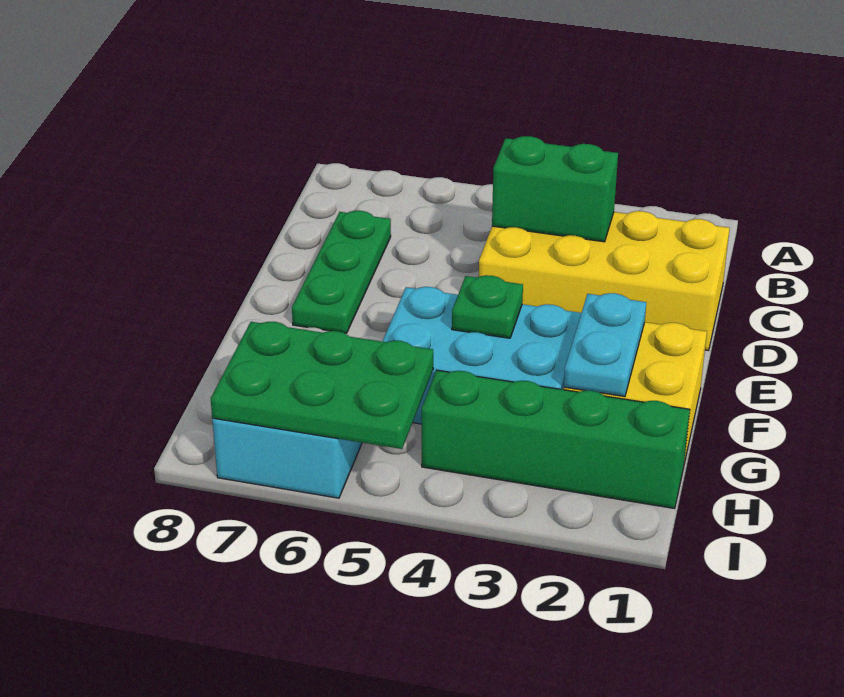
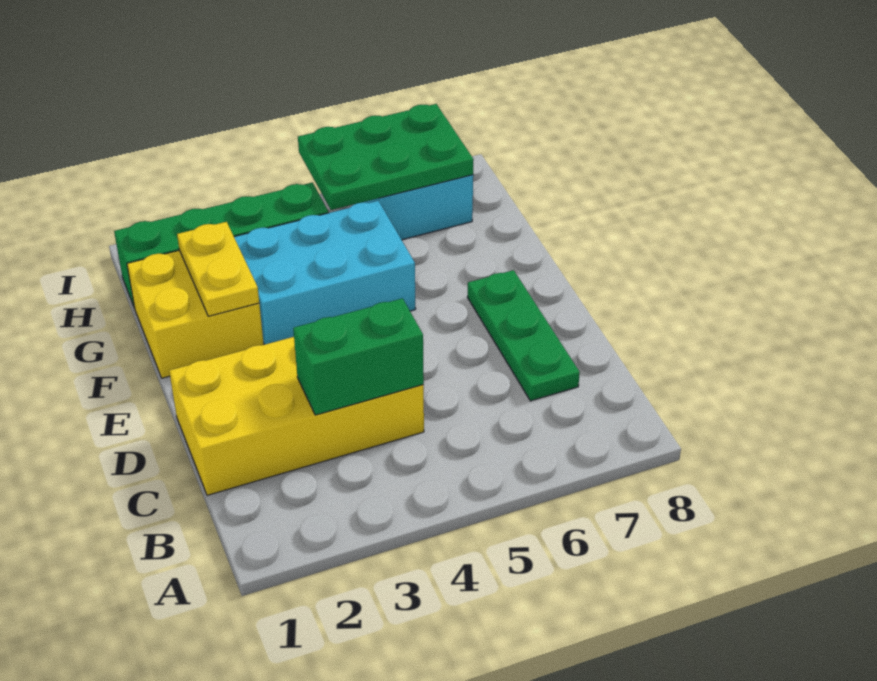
cyan plate F2:G2 level 2 -> yellow plate F2:G2 level 2
green plate F4 level 2 -> none

